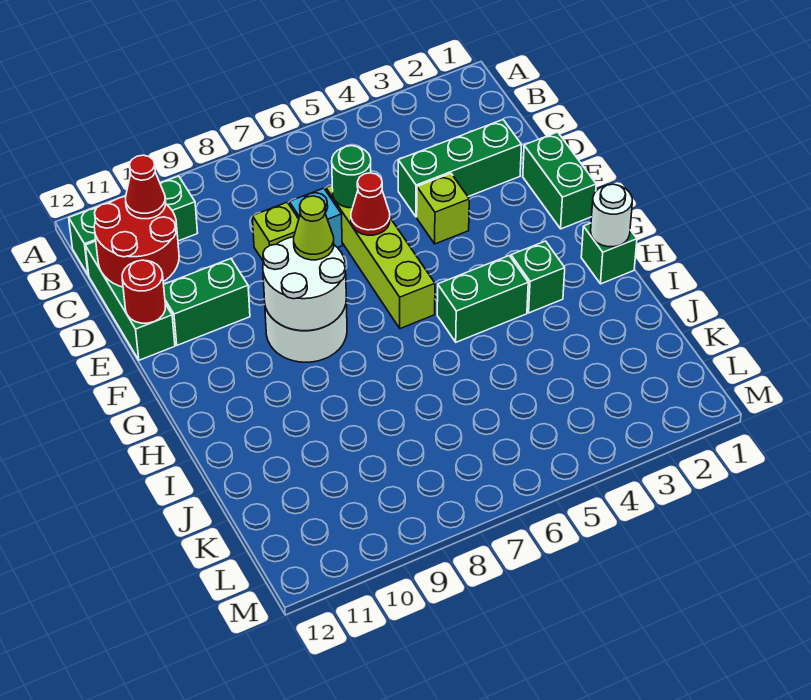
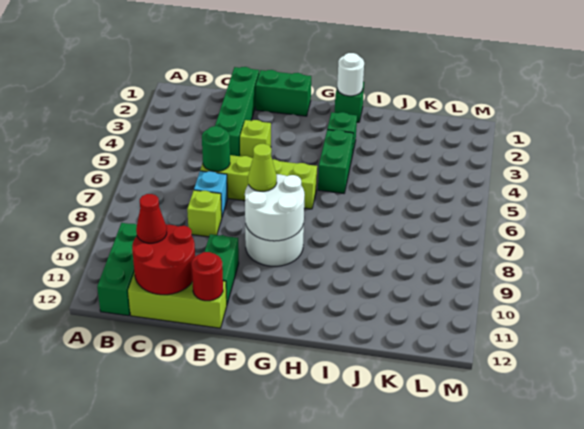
green brick C12:E12 level 1 -> lime brick C12:E12 level 1
green brick D2:D4 level 1 -> green brick D1:D4 level 1
red cone E6 level 2 -> none

